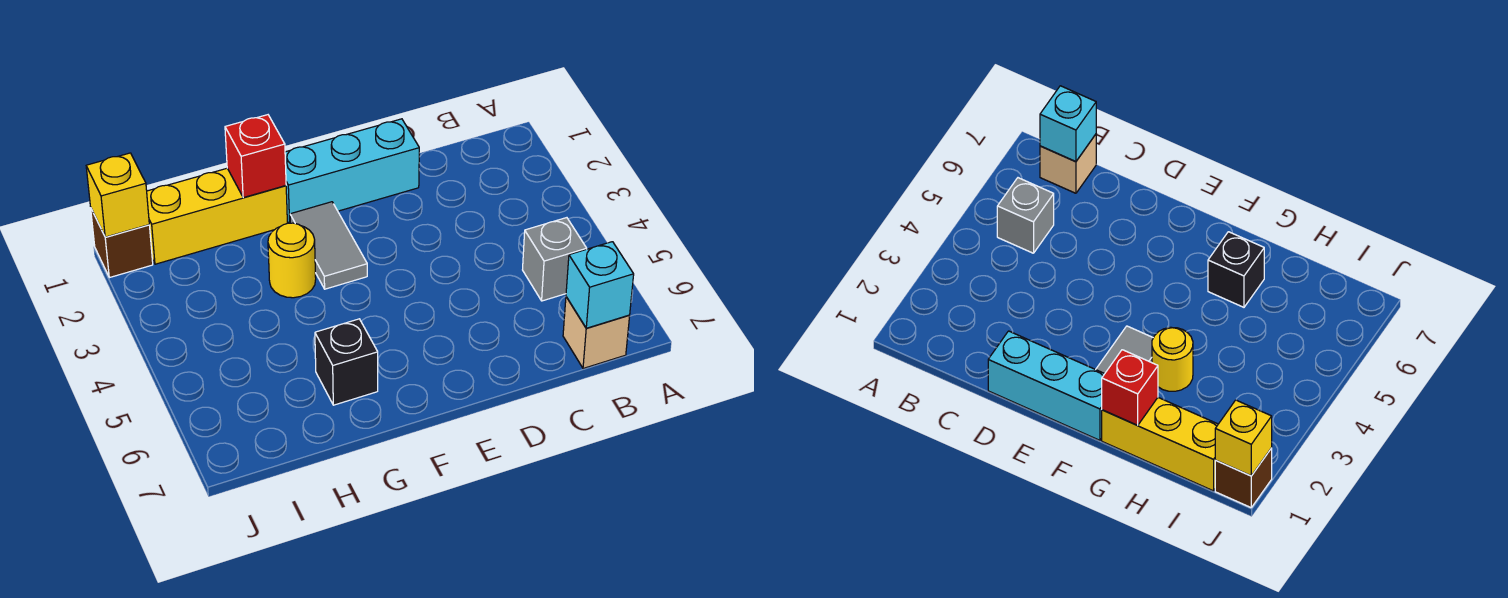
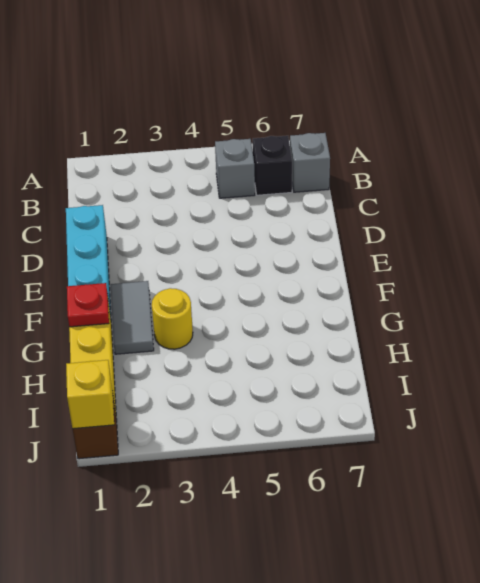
tan brick B7 level 1 -> grey brick B7 level 1
cyan brick B7 level 2 -> none
grey tile F2:F3 level 1 -> grey tile F2:G2 level 1
red brick G1 level 2 -> red plate G1 level 2
black brick G6 level 1 -> black brick B6 level 1

